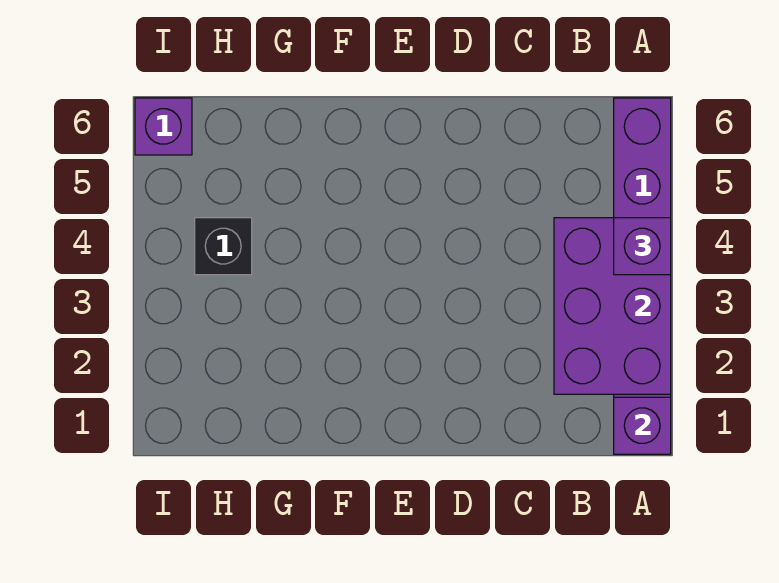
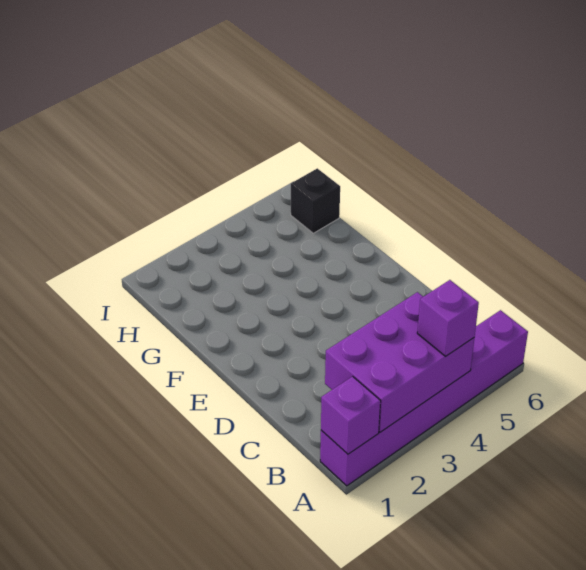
black brick H4 level 1 -> black brick H6 level 1
purple brick I6 level 1 -> none

